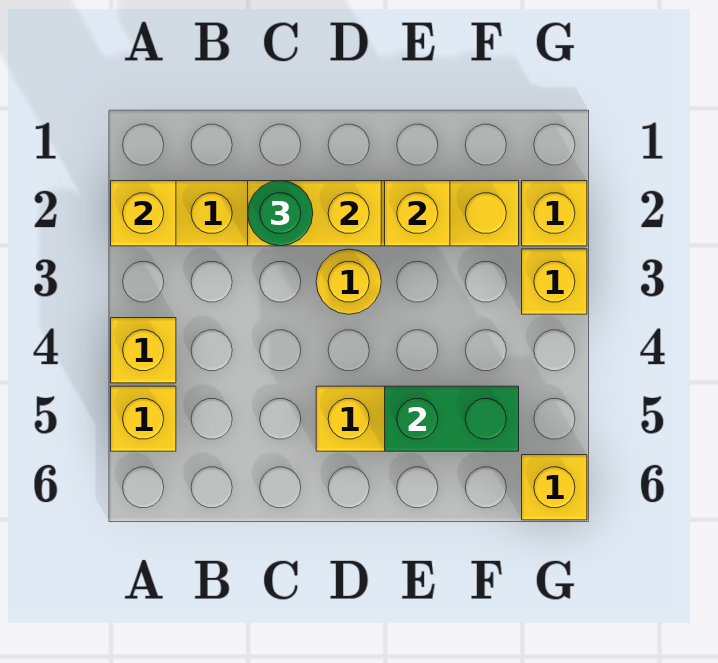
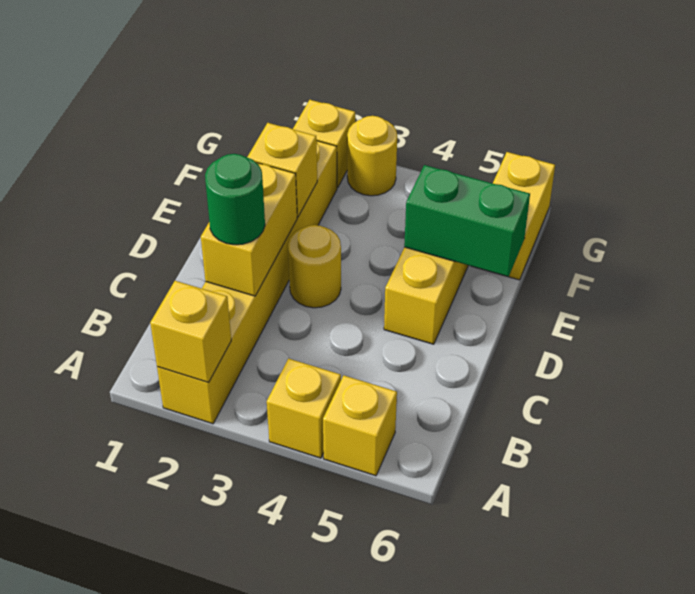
green brick E5:F5 level 2 -> green brick E5:E6 level 2
yellow brick G3 level 1 -> yellow round brick G3 level 1
yellow brick G6 level 1 -> yellow brick F6:G6 level 1

